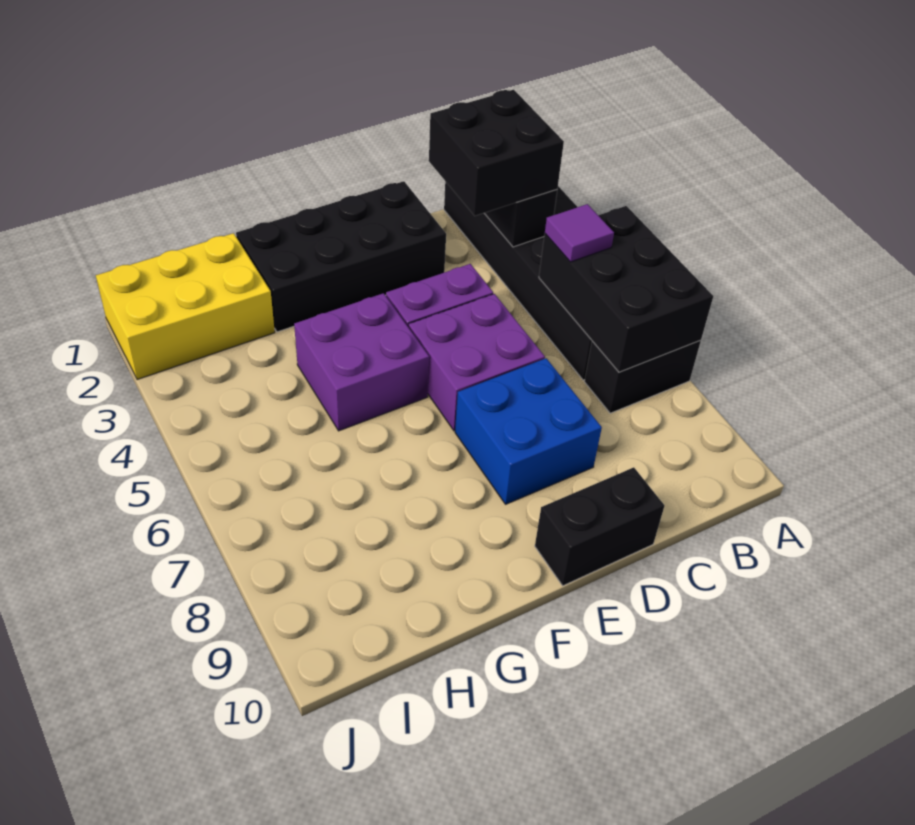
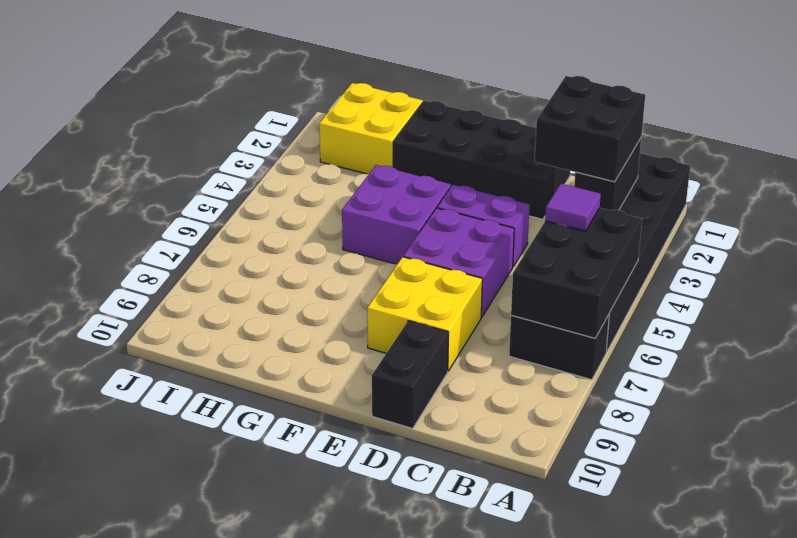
blue brick D7:E8 level 1 -> yellow brick D7:E8 level 1
black brick D10:E10 level 1 -> black brick D9:D10 level 1
yellow brick H1:J2 level 1 -> yellow brick H1:I2 level 1

